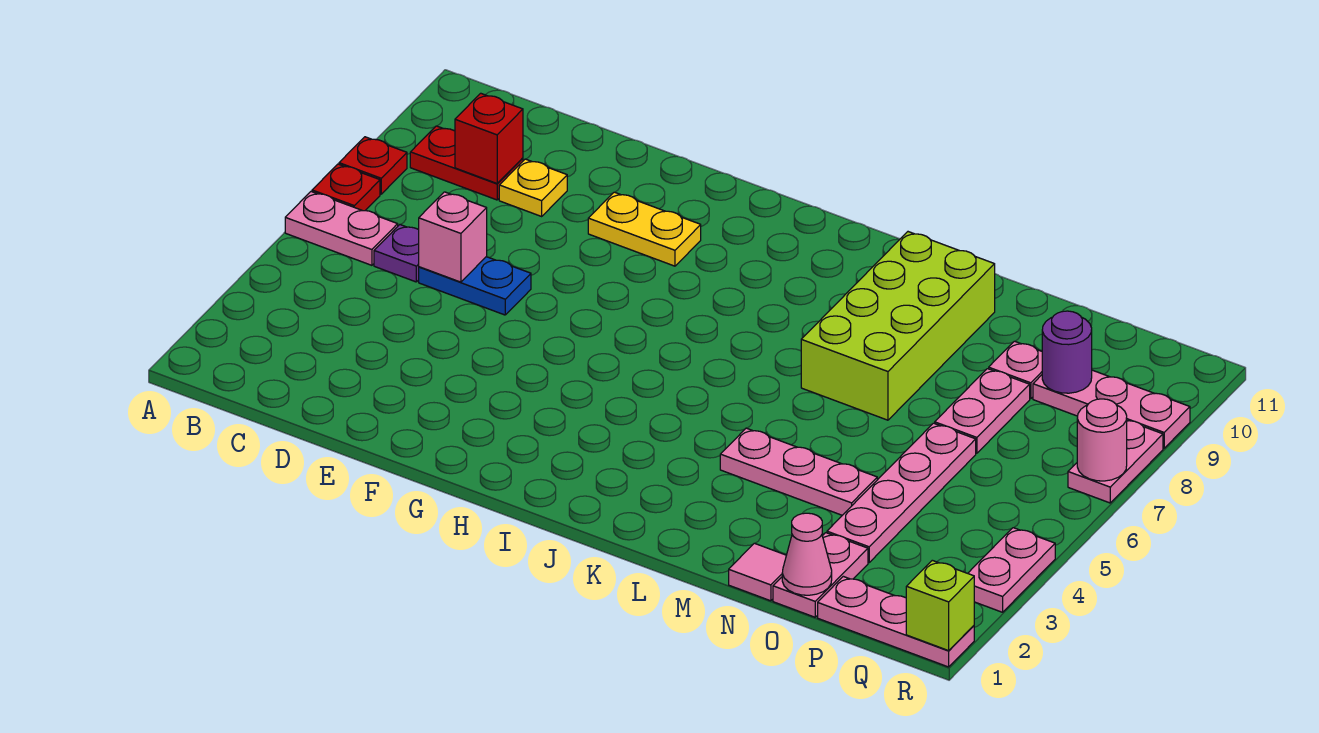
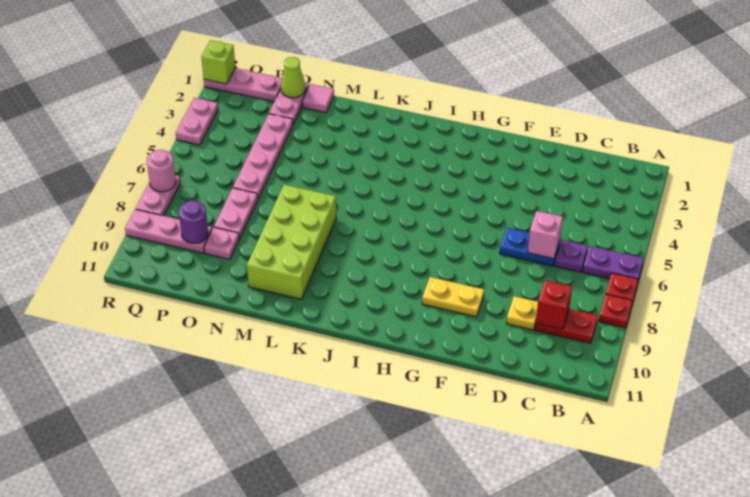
pink plate A6:B6 level 1 -> purple plate A6:B6 level 1
pink plate L4:N4 level 1 -> none
pink cone O1 level 2 -> lime cone O1 level 2

